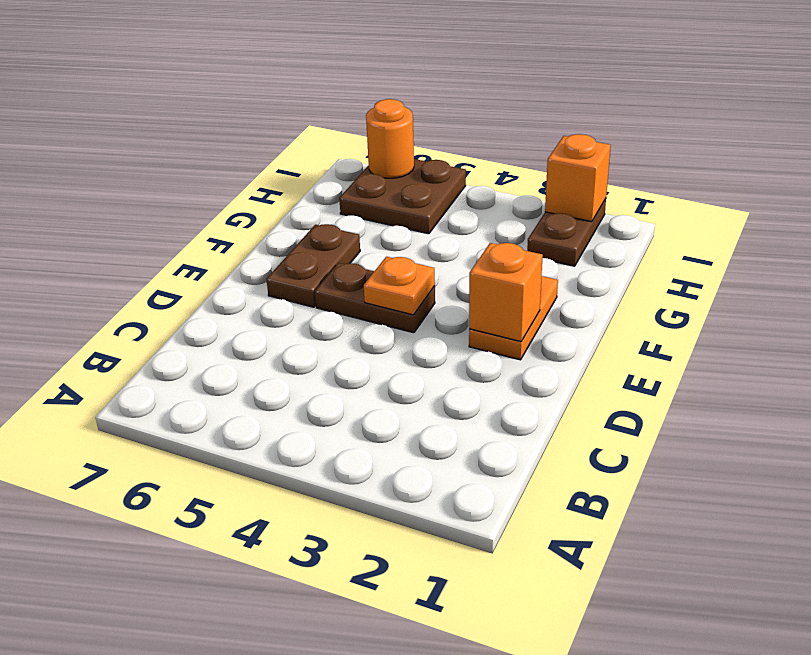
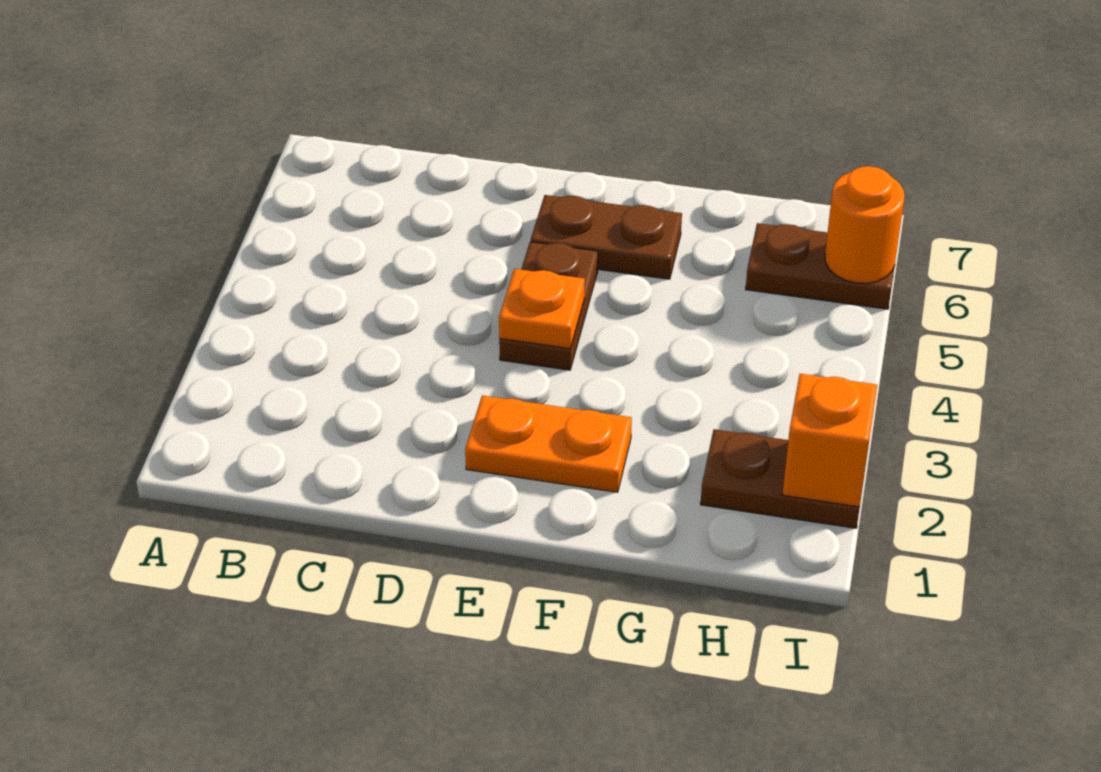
orange brick E2 level 2 -> none
brown plate H5:I6 level 1 -> brown plate H6:I6 level 1

